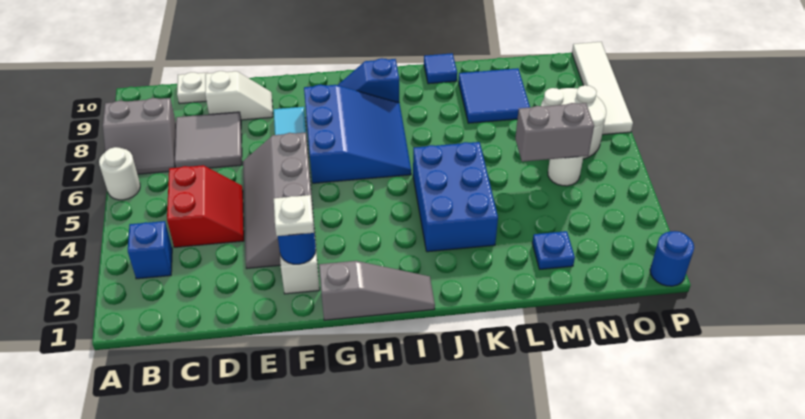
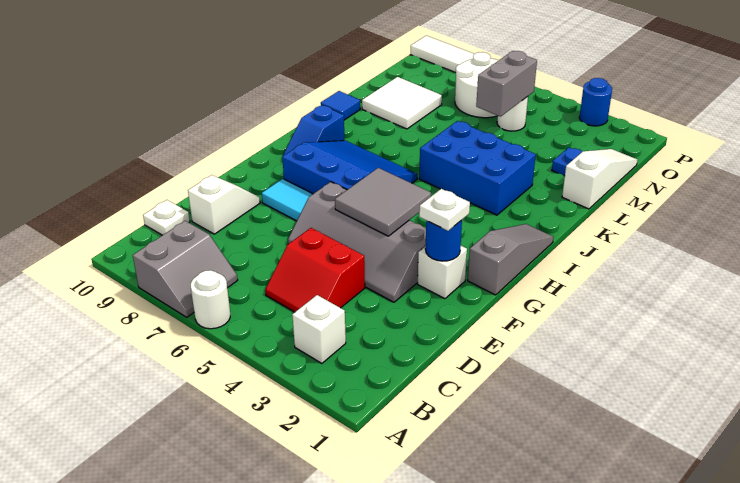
blue brick B3 level 1 -> white brick B3 level 1
red slope C4:D5 level 1 top C -> red slope C4:D5 level 1 top D
grey tile C7:D8 level 1 -> grey tile F4:G5 level 2
none -> white slope L1:N1 level 1 top L
blue tile L8:M9 level 1 -> white tile L8:M9 level 1
blue round brick P1 level 1 -> blue round brick P3 level 1

